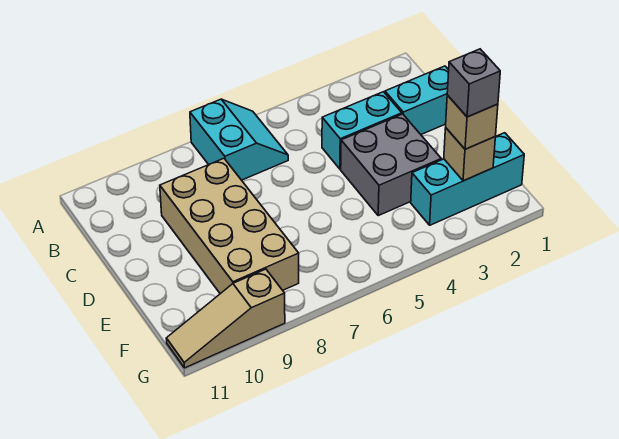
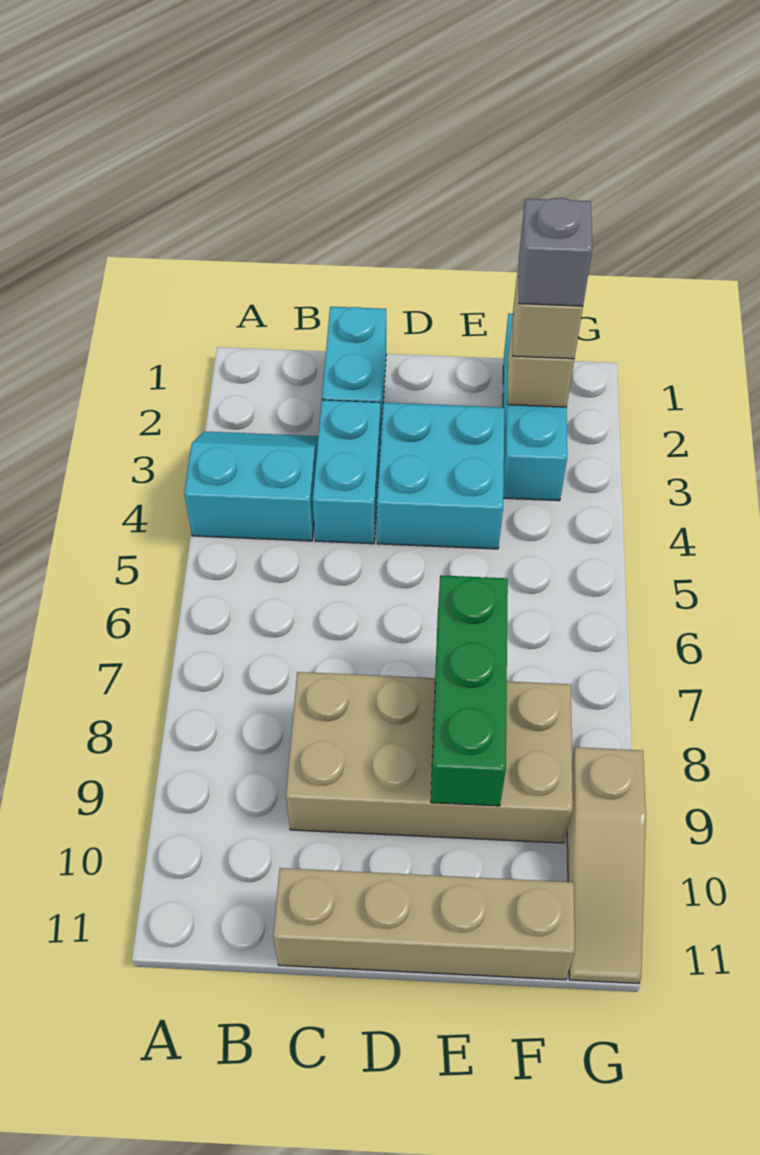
cyan slope A6:B7 level 1 top 7 -> cyan slope A3:B4 level 1 top 4
none -> tan brick C11:F11 level 1
grey brick D3:E4 level 1 -> cyan brick D3:E4 level 1
none -> green brick E7:E9 level 2

